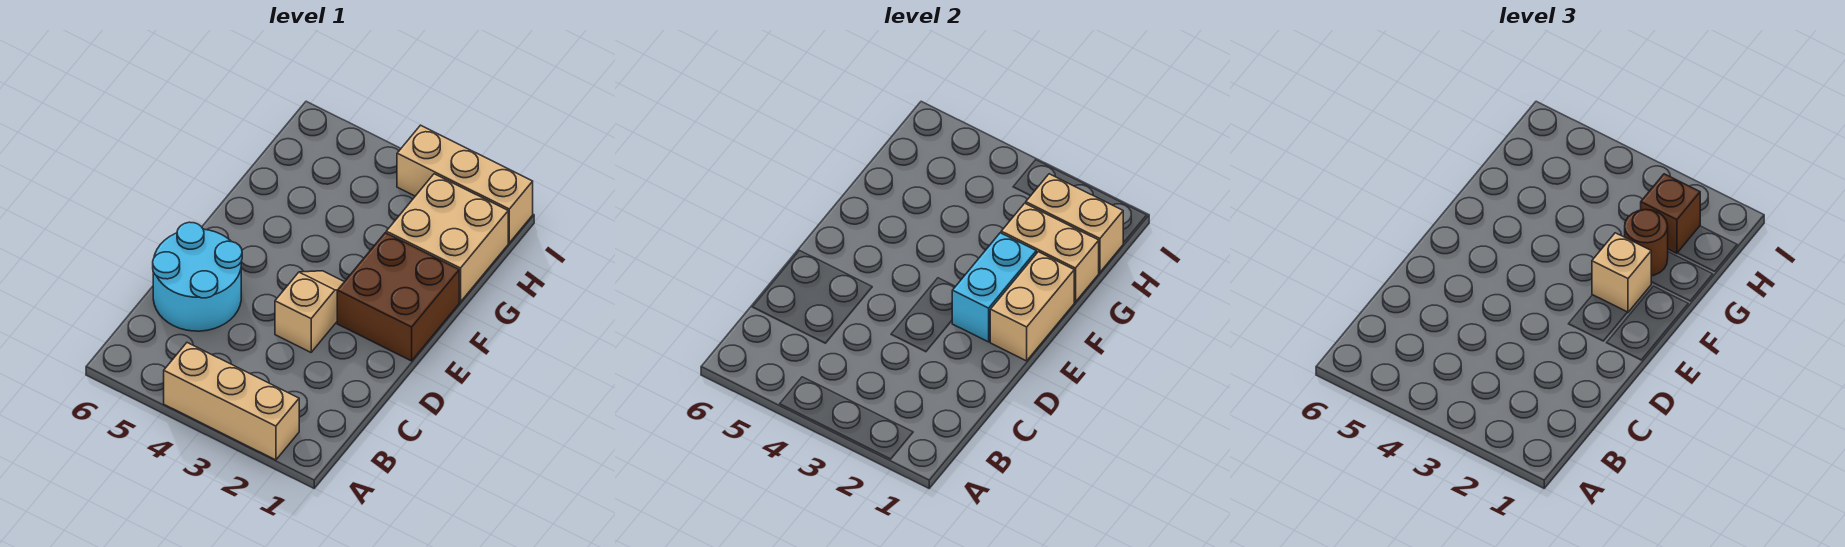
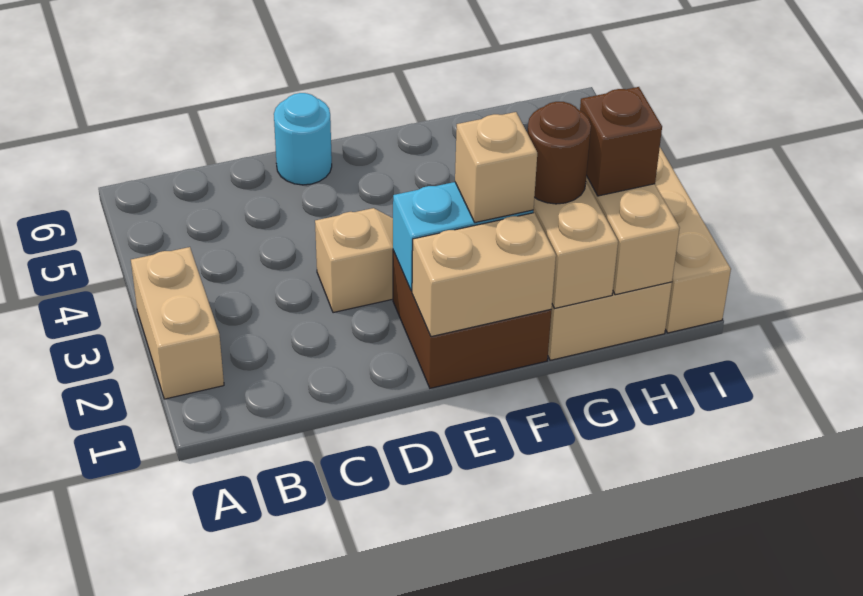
tan brick A2:A4 level 1 -> tan brick A2:A3 level 1
cyan round brick C5:D6 level 1 -> cyan round brick D6 level 1

